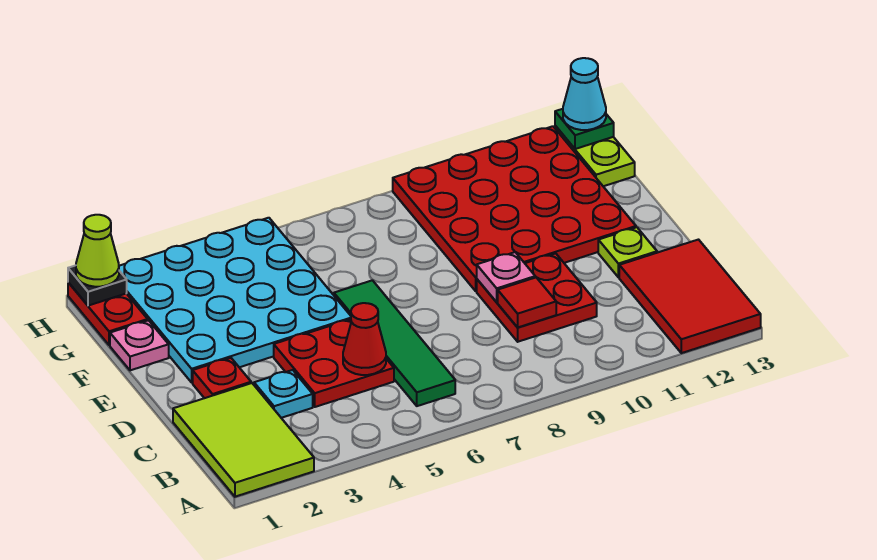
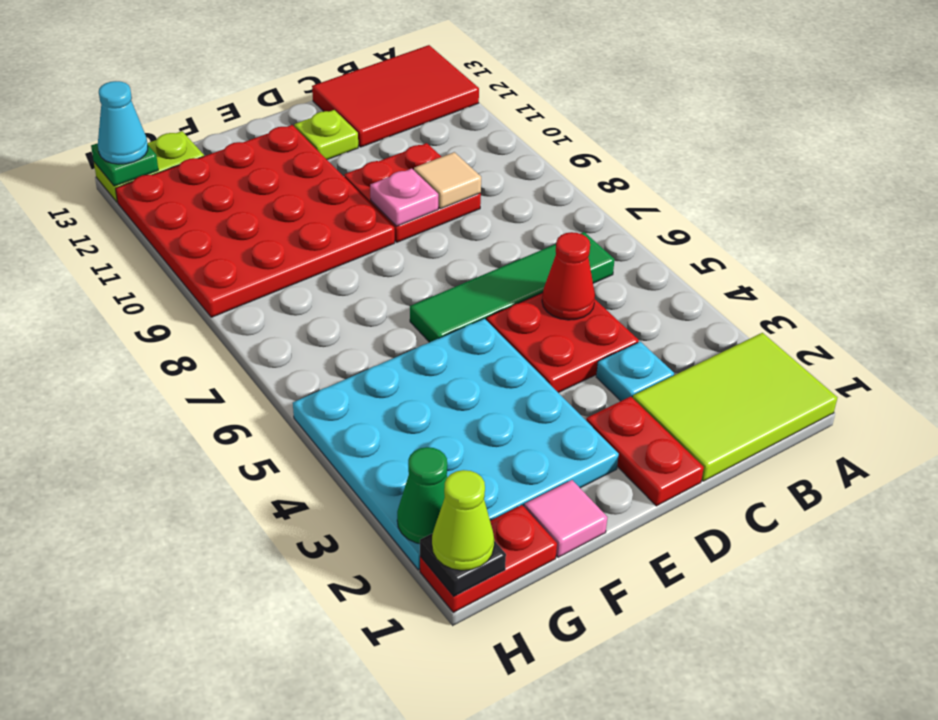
red tile C9 level 2 -> tan tile C9 level 2
red plate D2 level 1 -> red plate D1:D2 level 1
pink plate F1 level 1 -> pink tile F1 level 1
none -> green cone H2 level 2

